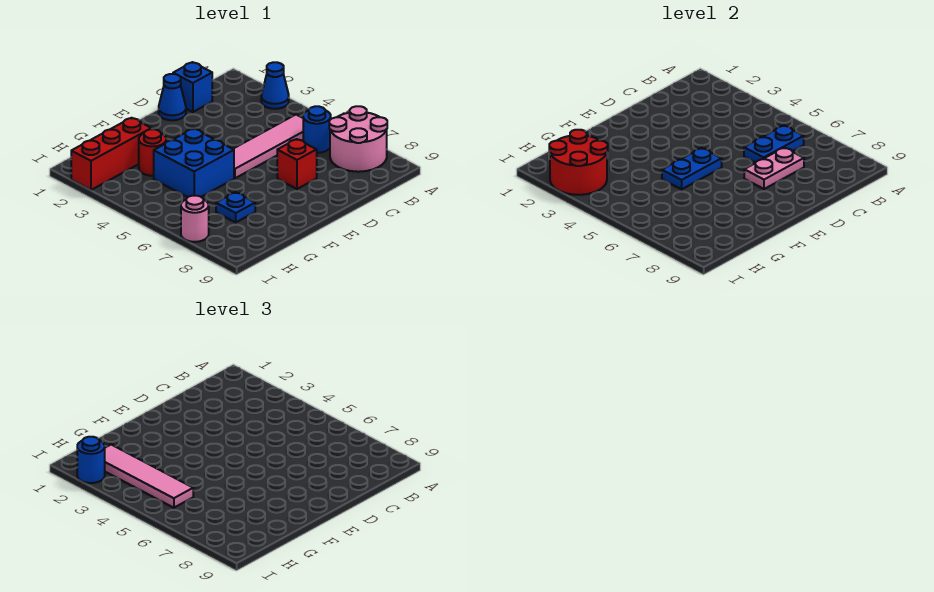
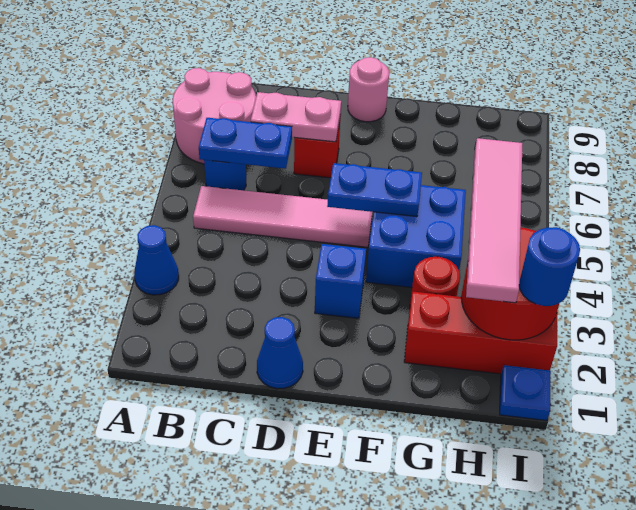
blue brick C1 level 1 -> blue brick E3 level 1
blue plate G7 level 1 -> blue plate I1 level 1
pink round brick I7 level 1 -> pink round brick E9 level 1

